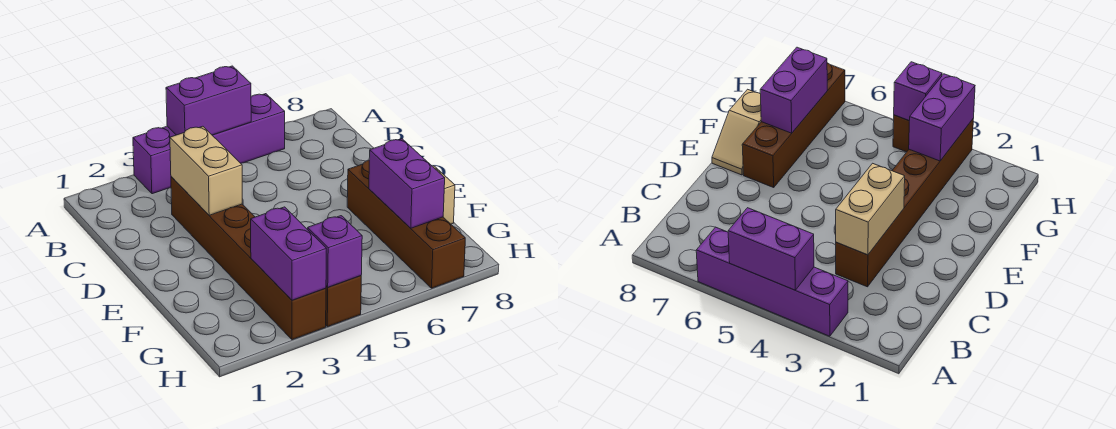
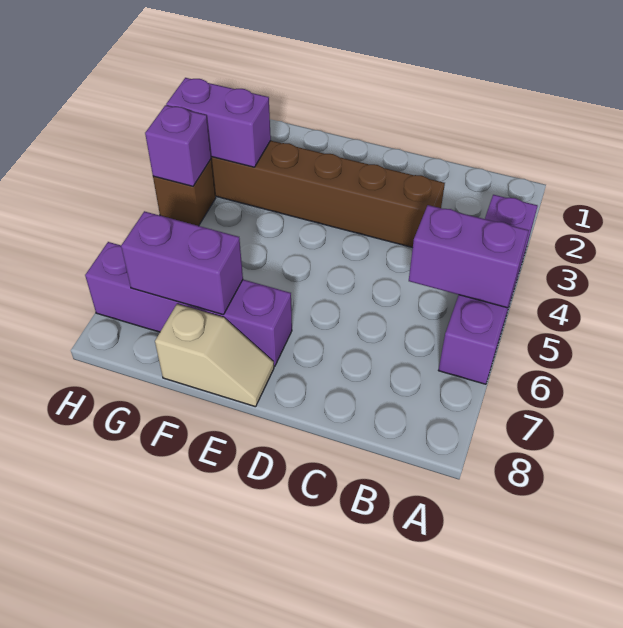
purple brick A4:A5 level 2 -> purple brick A5:B5 level 2
tan brick C3:D3 level 2 -> none
brown brick E7:H7 level 1 -> purple brick E7:H7 level 1

